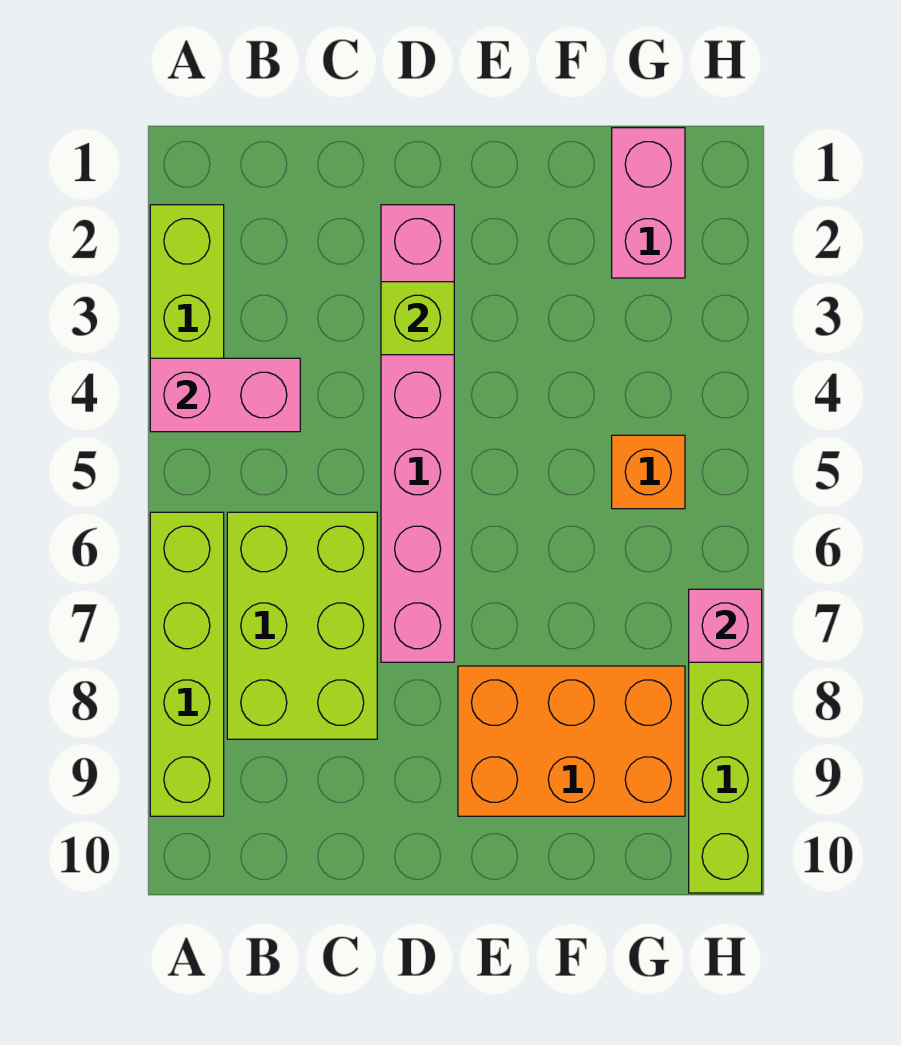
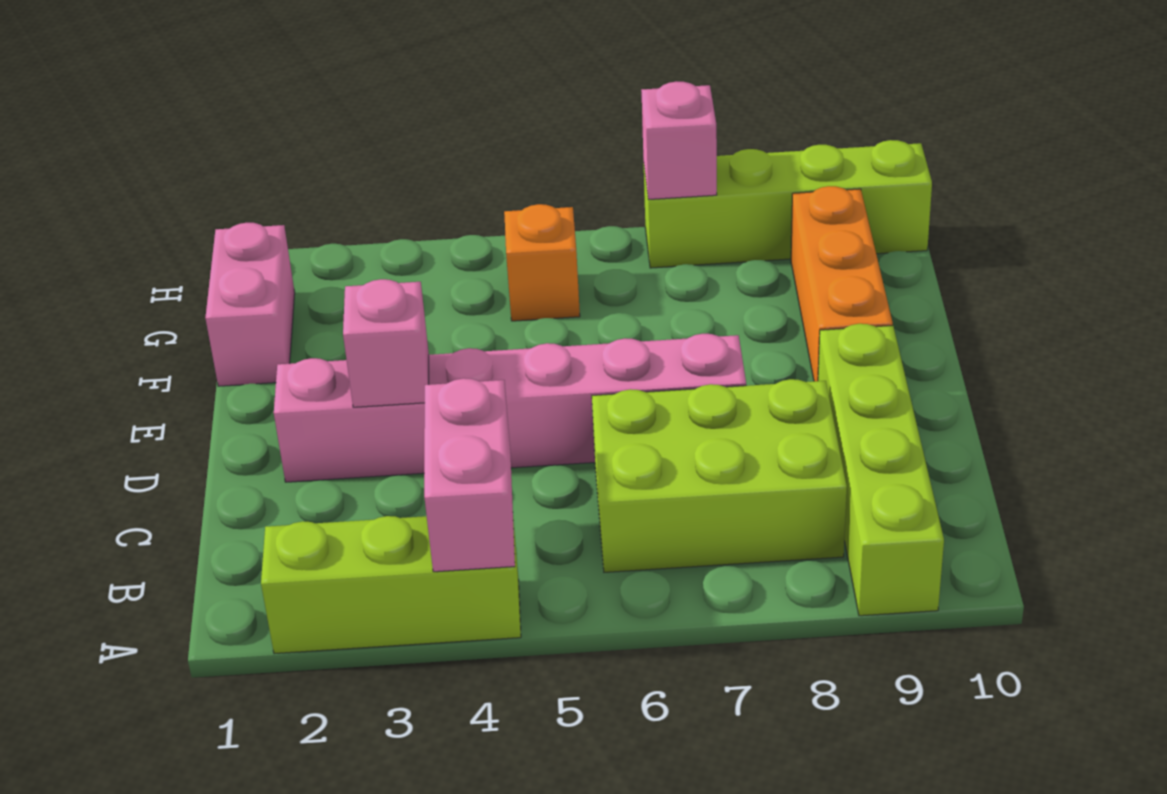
lime brick A6:A9 level 1 -> lime brick A9:D9 level 1
lime brick D3 level 2 -> pink brick D3 level 2
orange brick E8:G9 level 1 -> orange brick E9:G9 level 1
pink brick G1:G2 level 1 -> pink brick F1:G1 level 1

